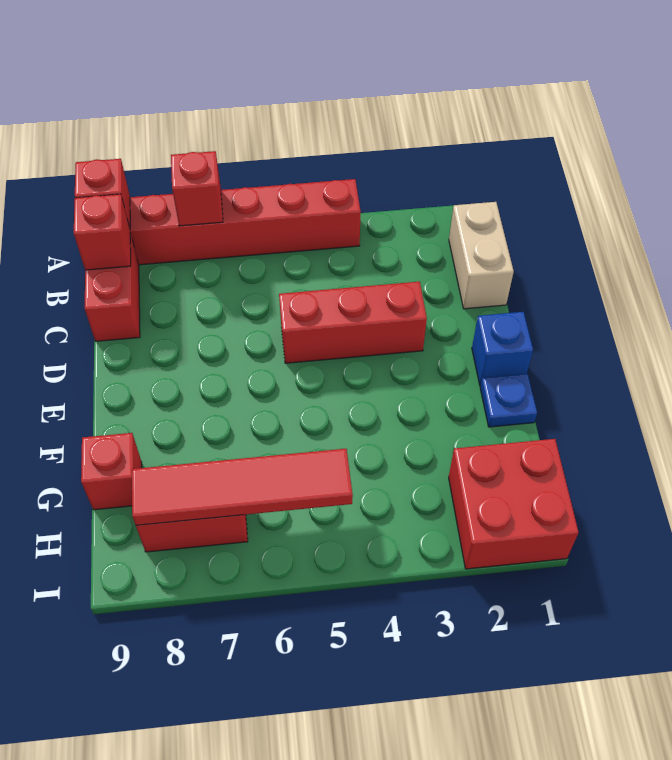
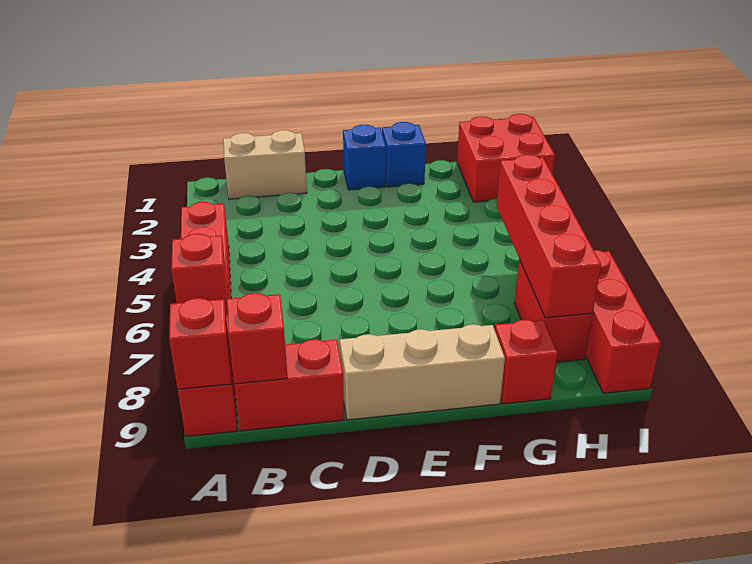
red brick D3:D5 level 1 -> red brick I7:I9 level 1
none -> tan brick D9:F9 level 1
blue plate F1 level 1 -> blue brick F1 level 1
red tile H5:H8 level 2 -> red brick H5:H8 level 2

